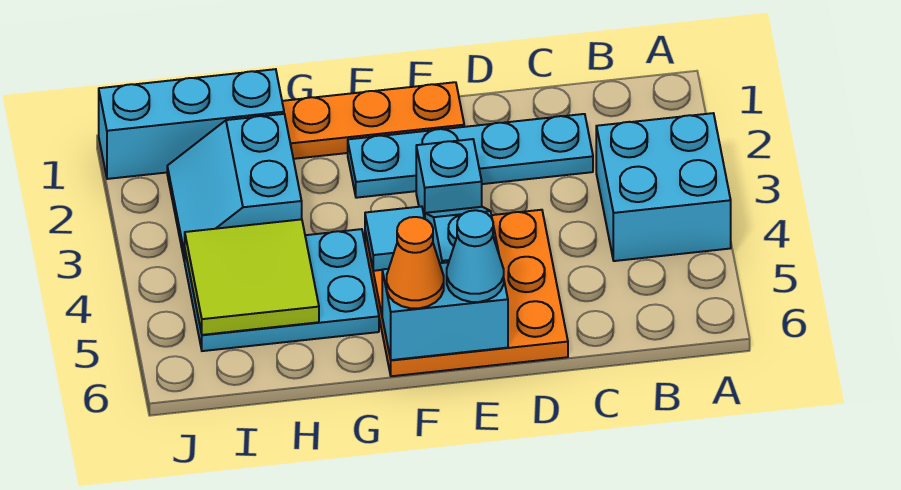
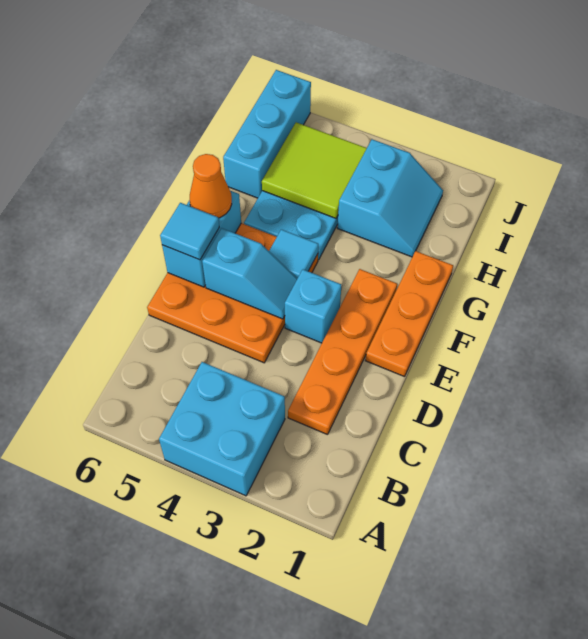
cyan plate C2:F2 level 1 -> orange plate C2:F2 level 1
cyan cone E6 level 3 -> cyan tile E6 level 3
cyan brick H1:J1 level 1 -> cyan brick H6:J6 level 1
cyan slope H2:I3 level 1 top H -> cyan slope H2:I3 level 1 top 3

